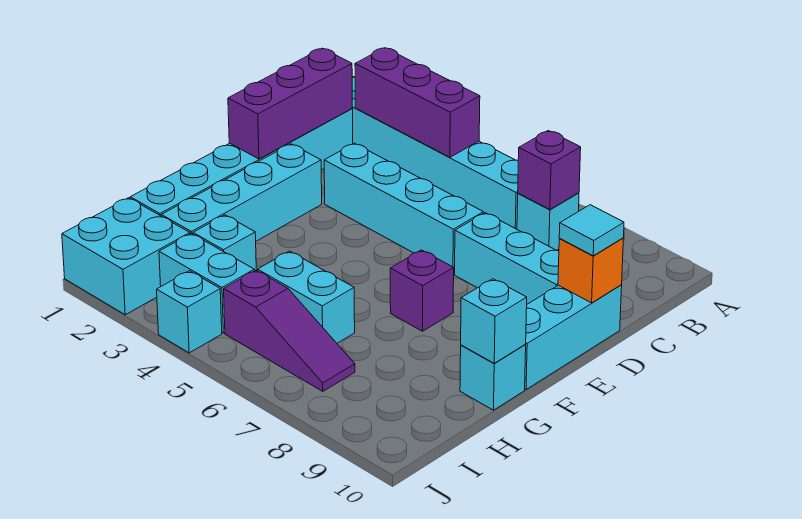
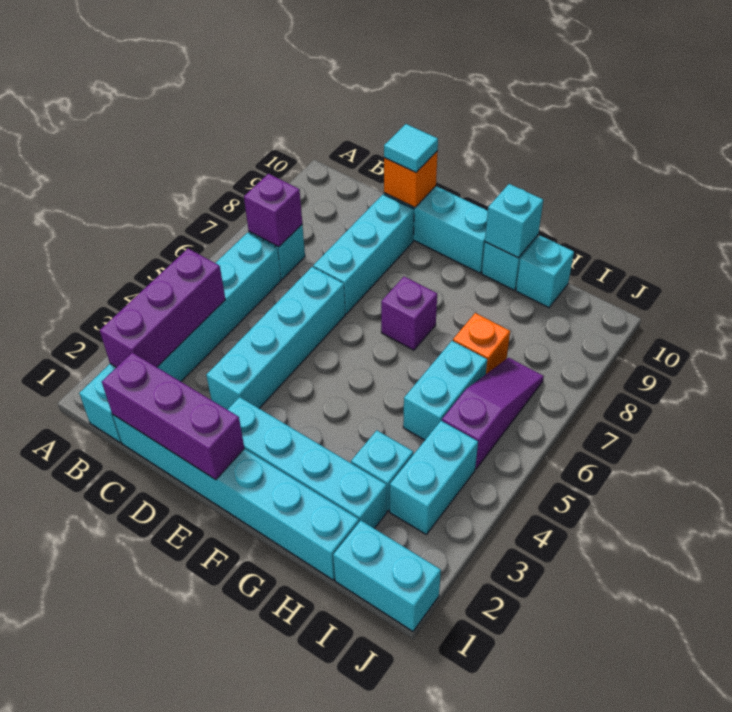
none -> orange brick H7 level 1
cyan brick I1:J2 level 1 -> cyan brick I1:J1 level 1
cyan brick J4 level 1 -> cyan brick H10 level 1

